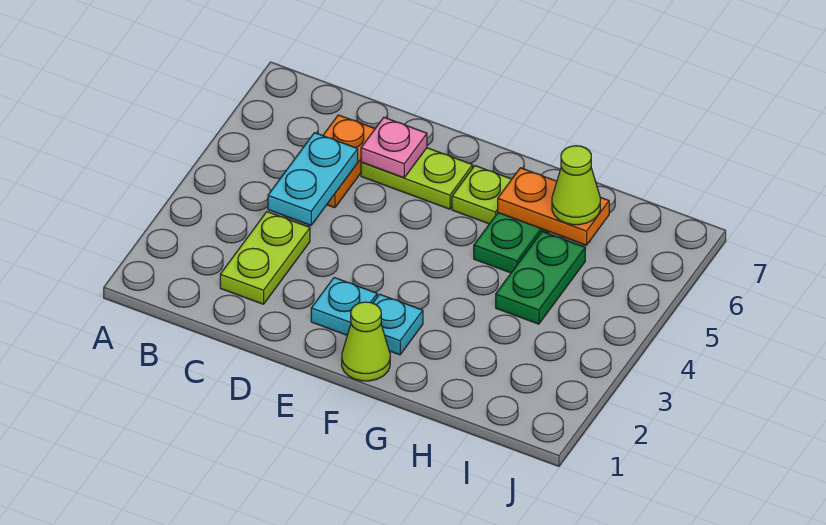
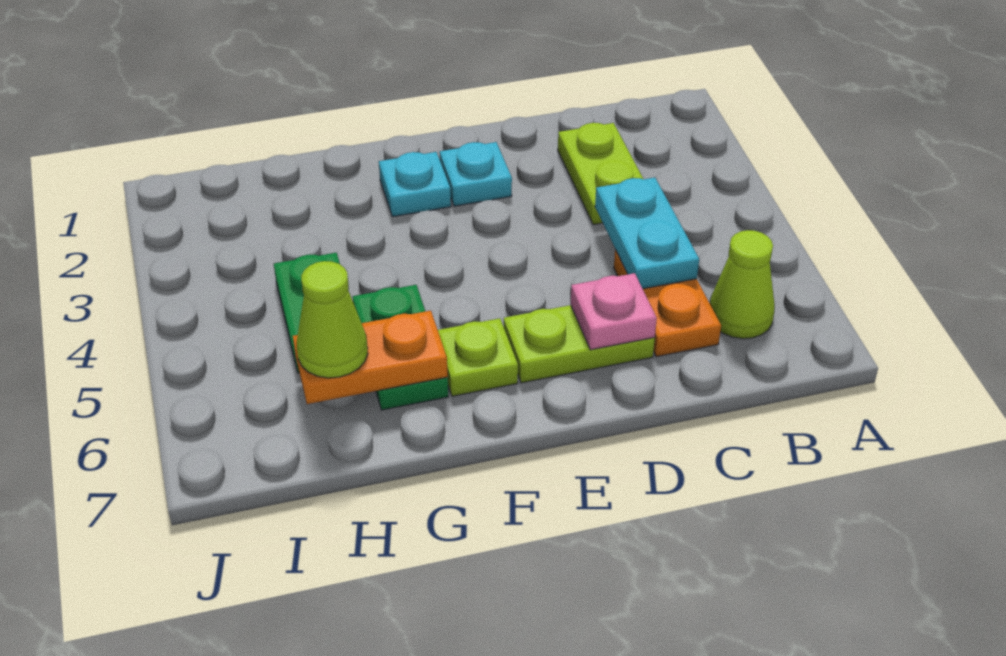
lime cone F1 level 1 -> lime cone B6 level 1

